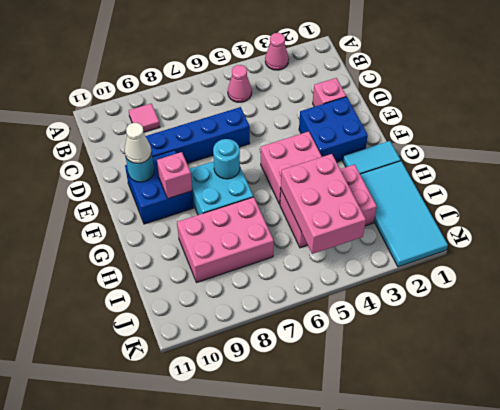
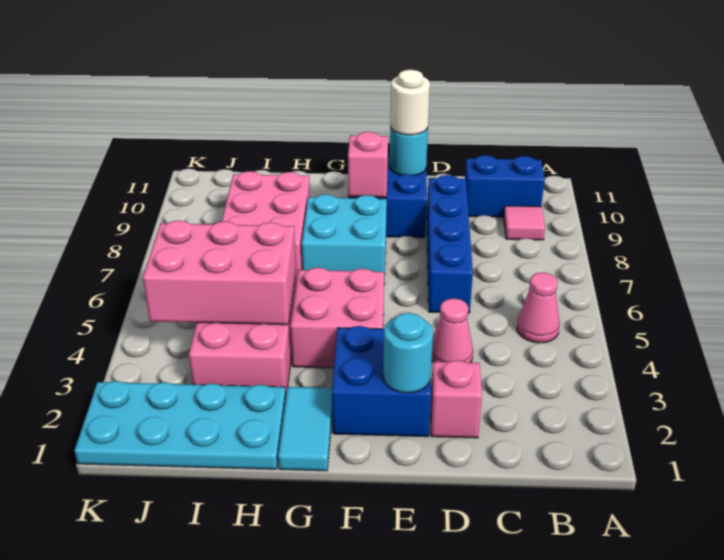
pink cone A3 level 1 -> pink cone D4 level 1
none -> blue brick B10:C10 level 1
white cone E10 level 3 -> white round brick E10 level 3
cyan round brick F7 level 2 -> cyan round brick E2 level 2
cyan tile H1:K2 level 1 -> cyan plate H1:K2 level 1

